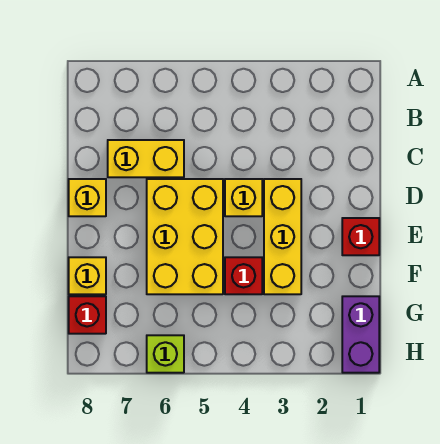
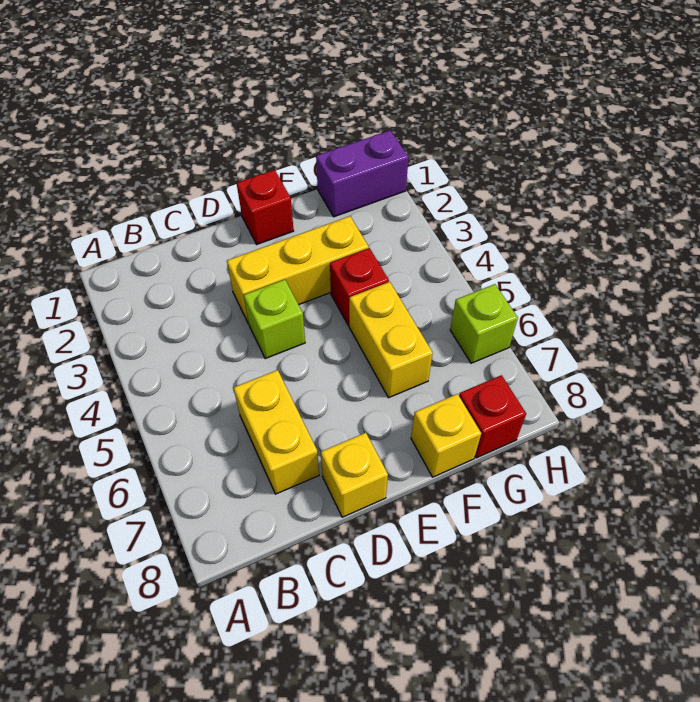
yellow brick D4 level 1 -> lime brick D4 level 1
yellow brick D5:F6 level 1 -> yellow brick F5:F6 level 1

